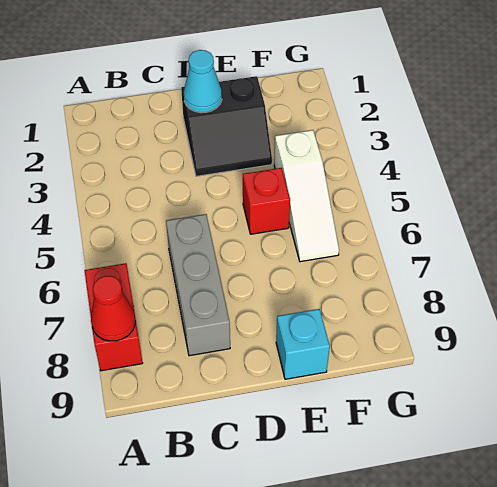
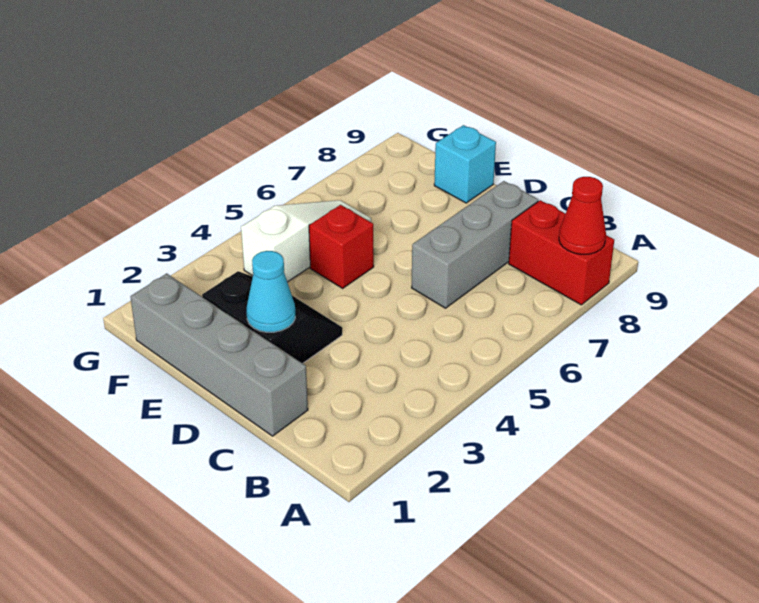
red brick A7:A8 level 1 -> red brick A8:B8 level 1
none -> grey brick C1:F1 level 1

